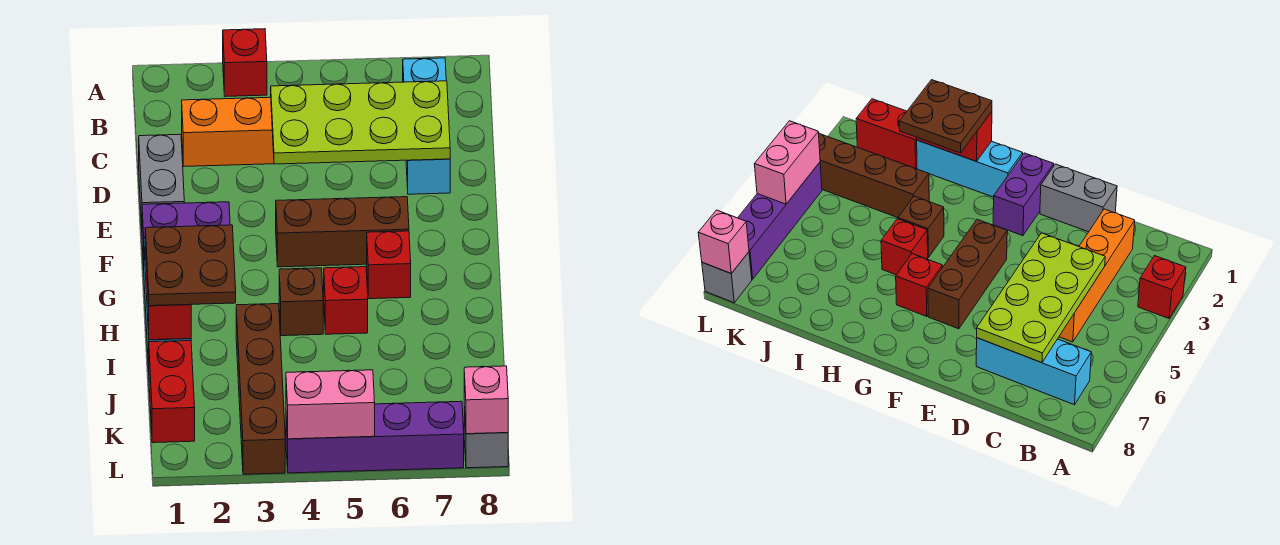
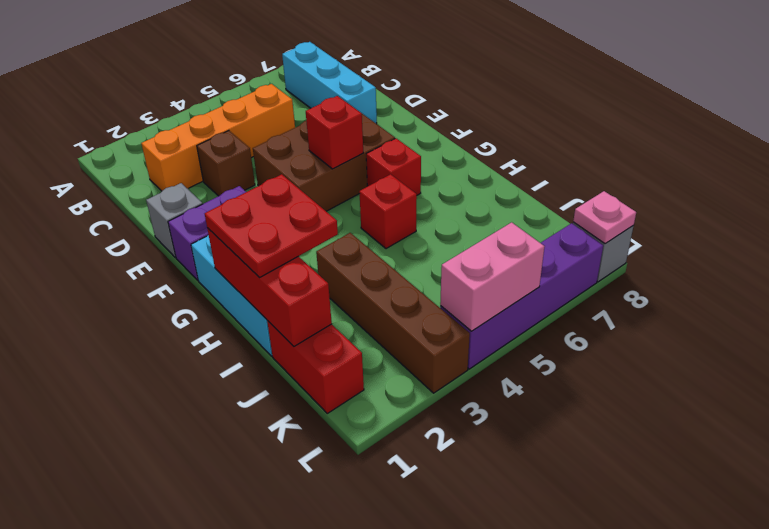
red brick A3 level 1 -> red brick F5 level 2
lime plate C4:D7 level 2 -> none
grey brick D1:E1 level 1 -> grey brick E1 level 1
brown brick F4:F6 level 1 -> brown brick E4:F6 level 1
red brick H1:I1 level 2 -> red brick H1:J1 level 2
brown plate H1:I2 level 3 -> red plate H1:I2 level 3
brown brick H4 level 1 -> brown brick D3 level 1
pink brick L8 level 2 -> pink plate L8 level 2

